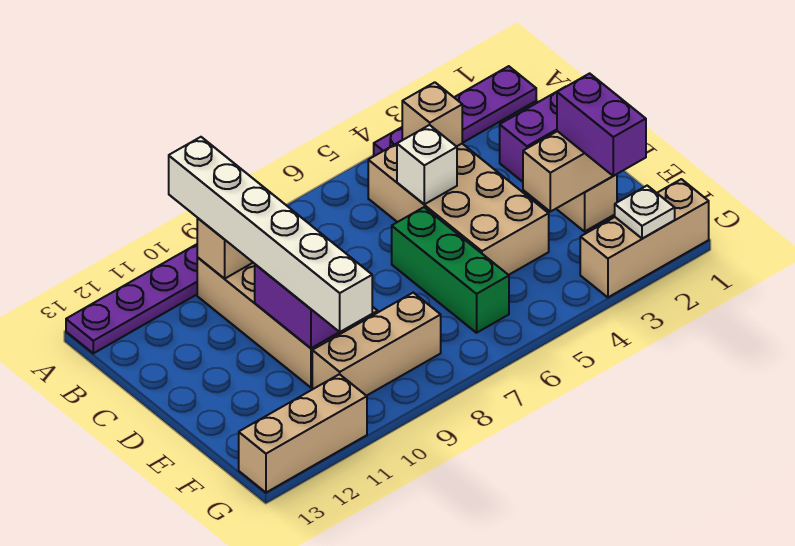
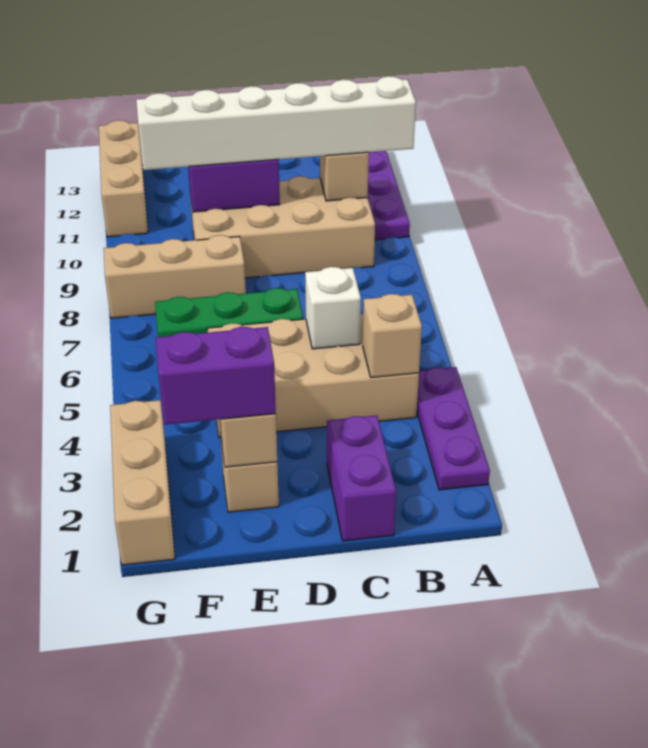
purple plate A1:A4 level 1 -> purple plate A2:A4 level 1
tan brick F8:F10 level 1 -> tan brick E8:G8 level 1
white plate G2 level 2 -> none

